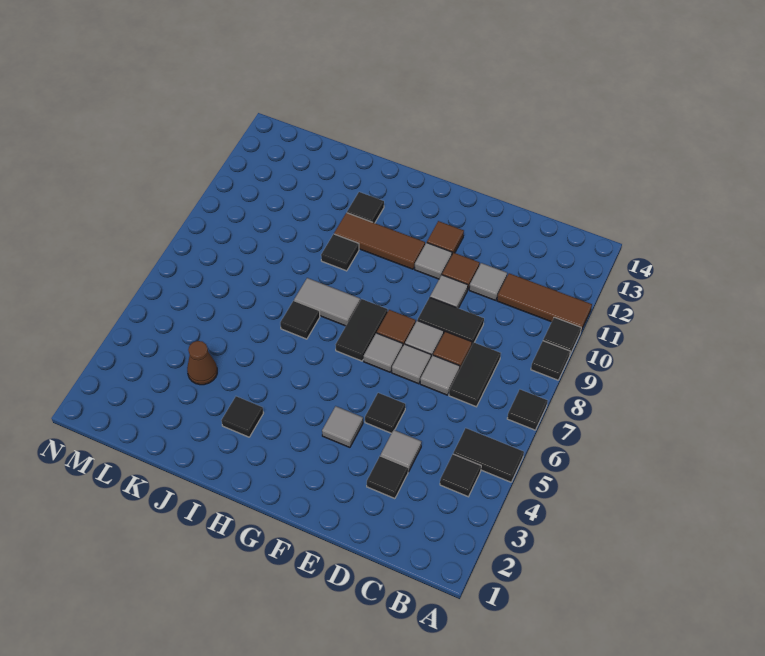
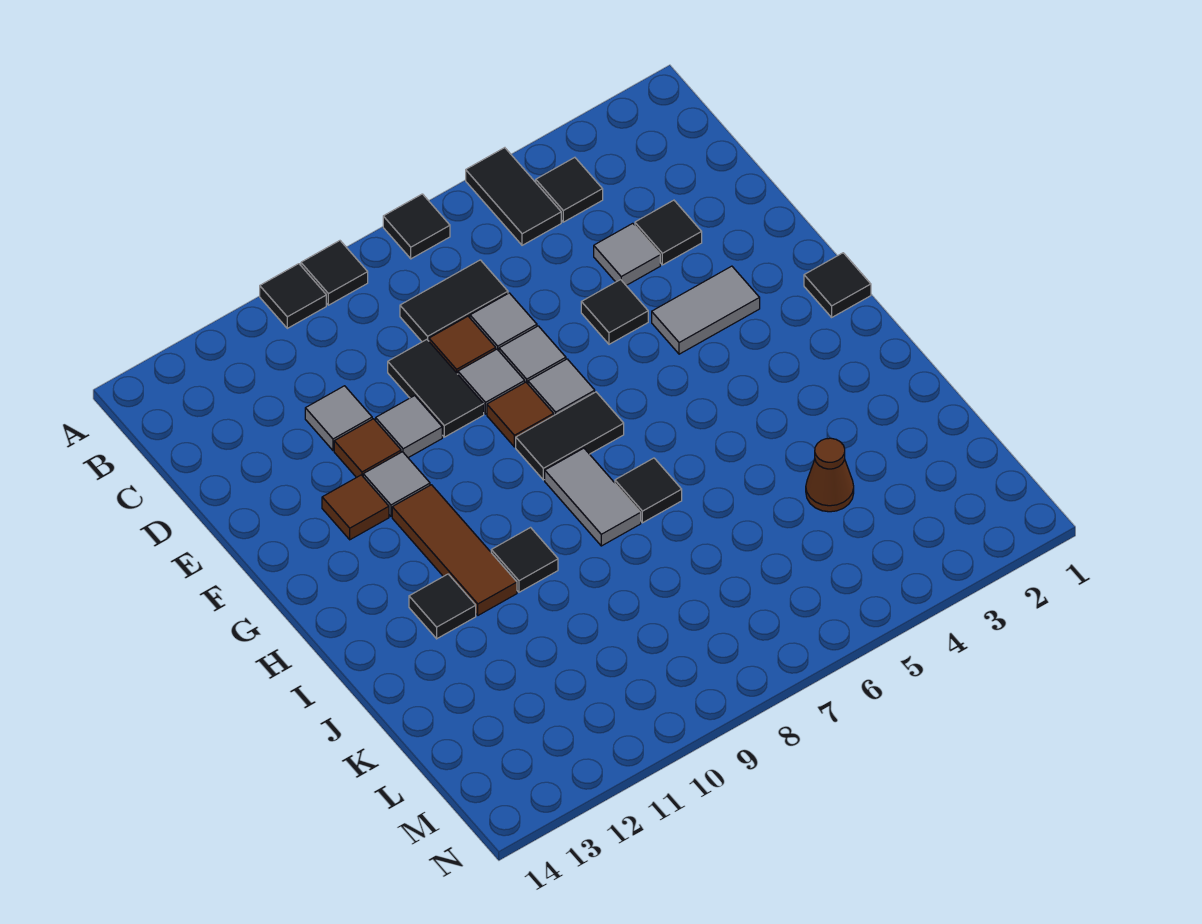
brown tile A11:C11 level 1 -> none
grey tile F4 level 1 -> grey tile F3:F4 level 1
black tile I3 level 1 -> black tile G1 level 1

